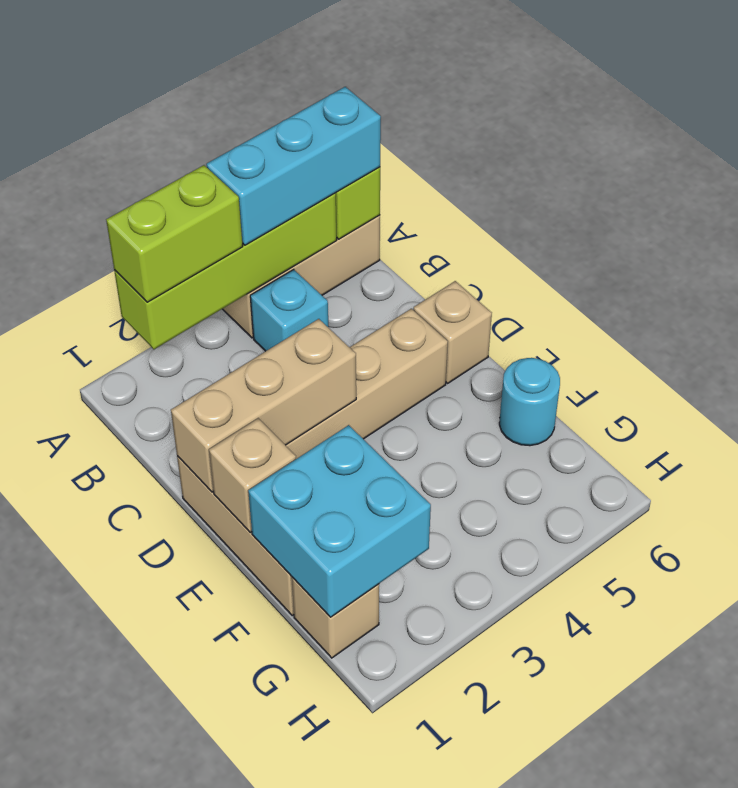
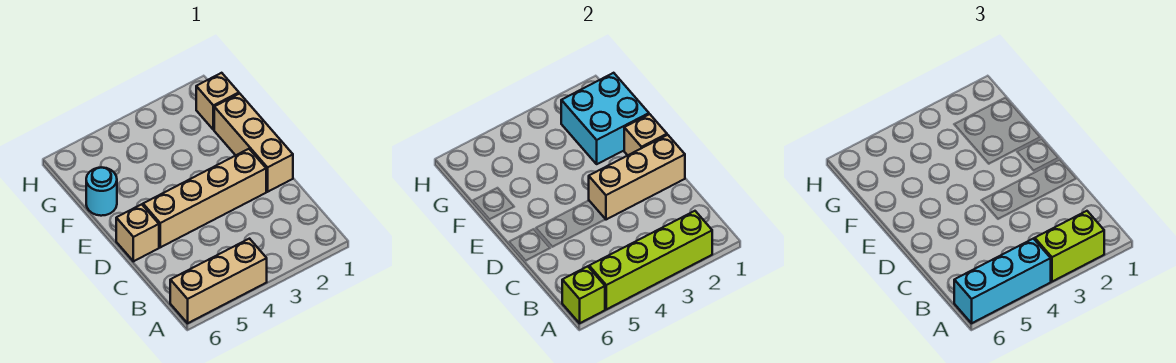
cyan brick B4 level 1 -> none

